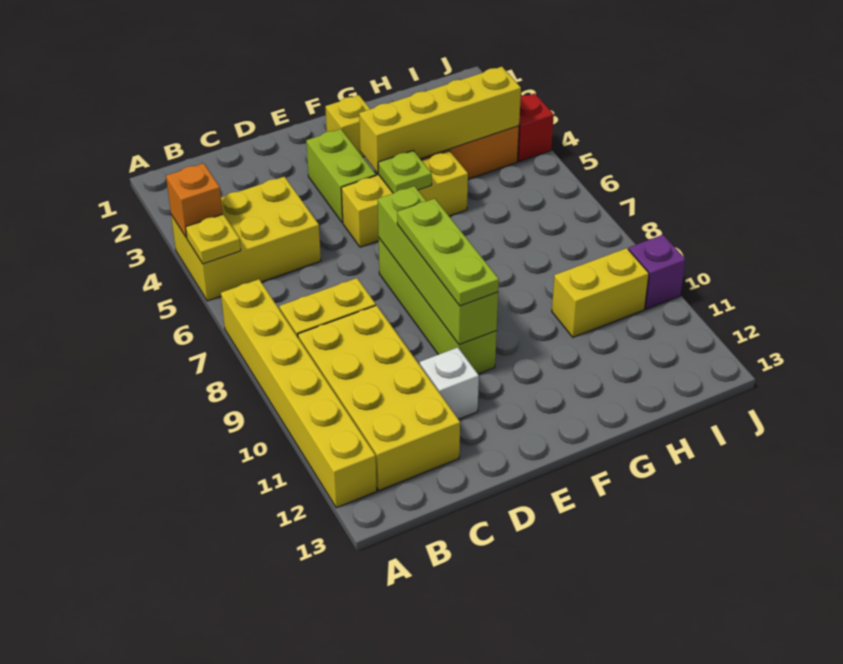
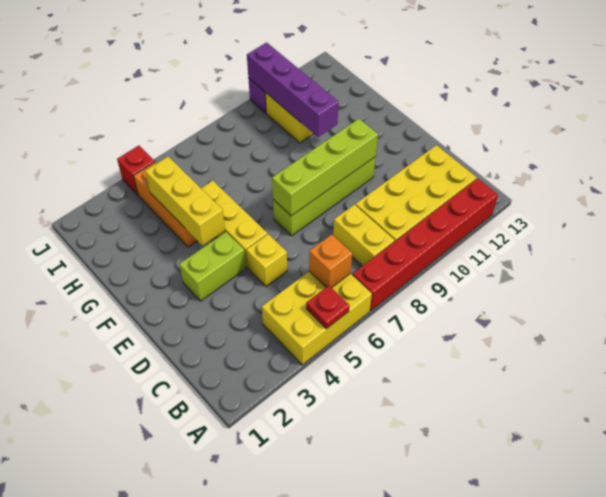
yellow brick A4:C5 level 1 -> yellow brick A4:B6 level 1
orange brick A4 level 2 -> orange brick B6 level 2
yellow plate A5 level 2 -> red plate A5 level 2
yellow brick A7:A12 level 1 -> red brick A7:A12 level 1
white brick D11 level 1 -> none
lime plate E8:E10 level 3 -> none
yellow brick F2 level 1 -> yellow brick D5 level 1
yellow brick F4:I4 level 2 -> yellow brick F4:H4 level 2
lime plate F5 level 2 -> none
none -> purple brick G10:J10 level 2

